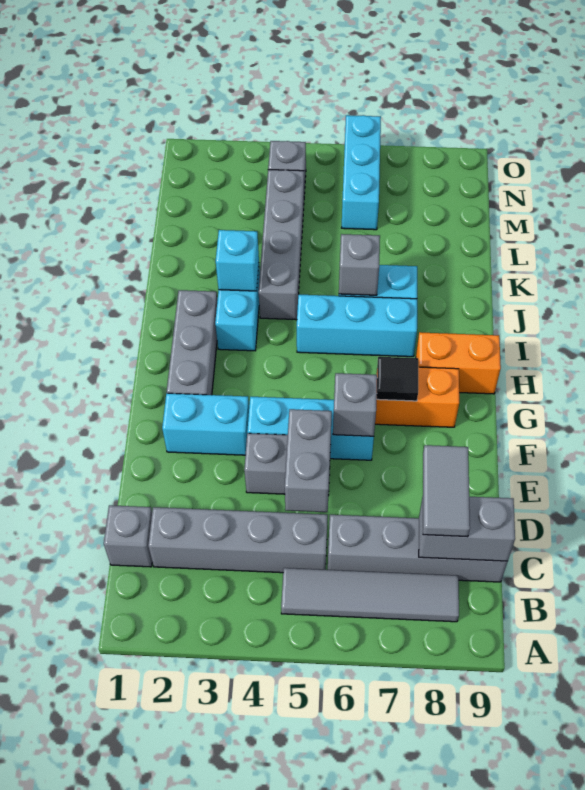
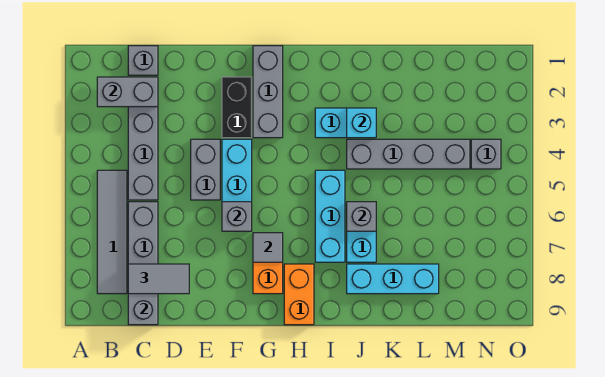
grey brick D5:E5 level 2 -> grey brick B2:C2 level 2
cyan brick F2:F3 level 1 -> black brick F2:F3 level 1
grey brick G2:I2 level 1 -> grey brick G1:G3 level 1
black tile G7 level 2 -> grey tile G7 level 2
cyan brick M6:O6 level 1 -> cyan brick J8:L8 level 1

